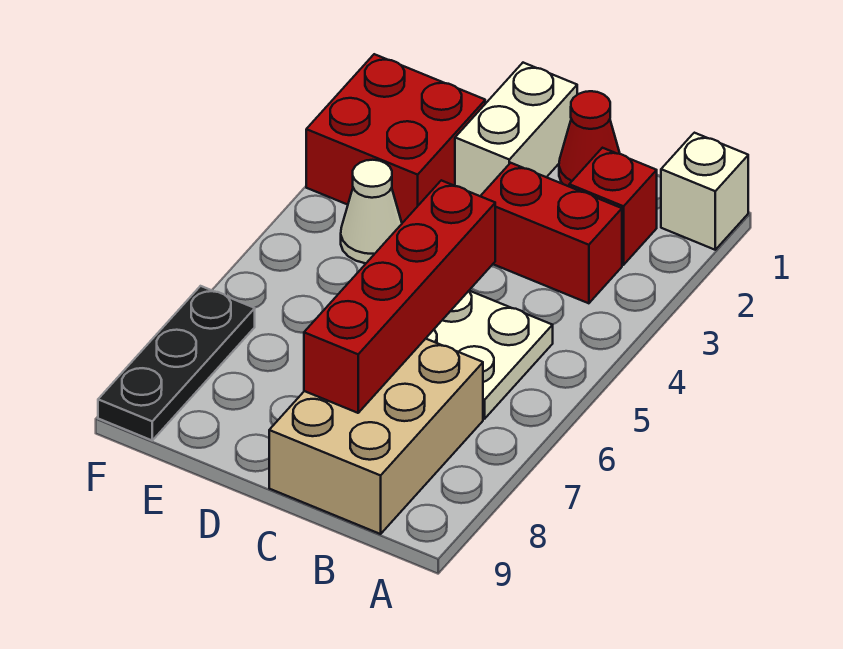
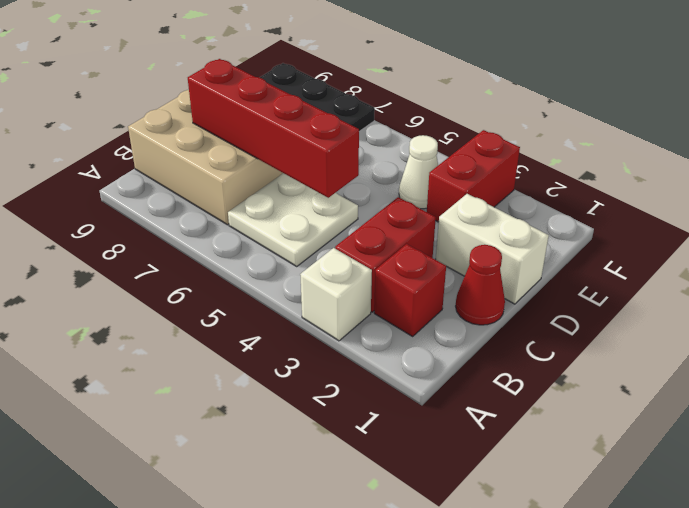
white brick A1 level 1 -> white brick A3 level 1
red brick E2:F3 level 1 -> red brick E3:F3 level 1

